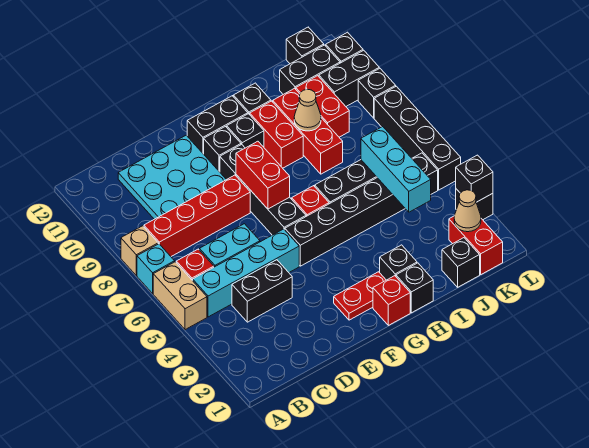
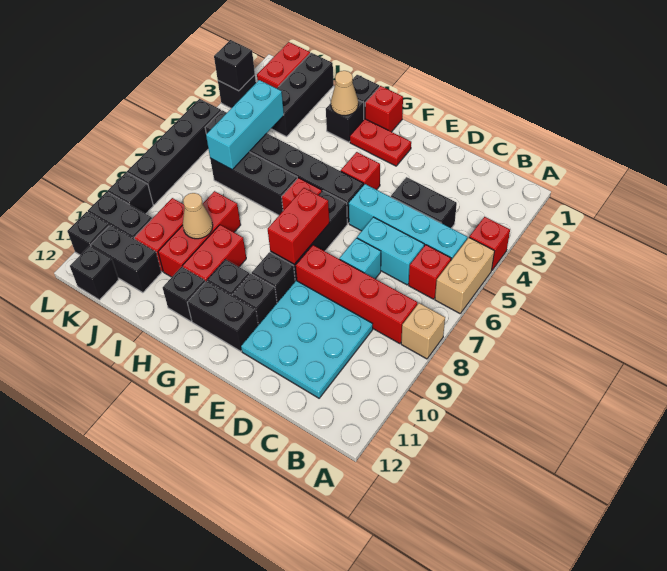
none -> red brick A4 level 1
cyan brick A7 level 1 -> cyan brick D7 level 1
none -> red brick F4 level 1
black brick J1 level 1 -> black brick J1:J3 level 1
tan cone K2 level 2 -> tan cone H2 level 2

